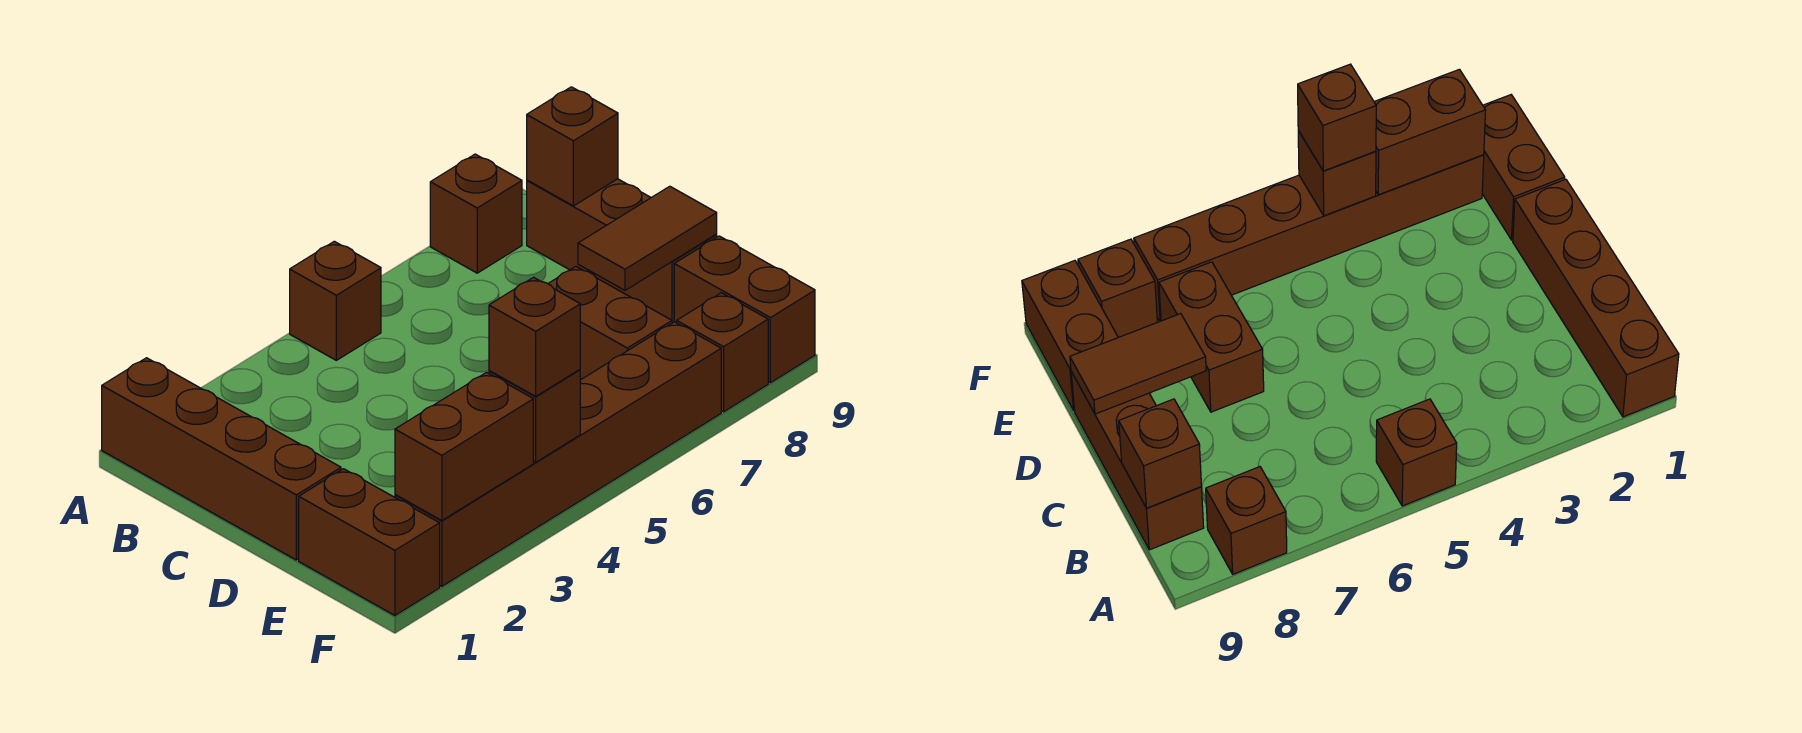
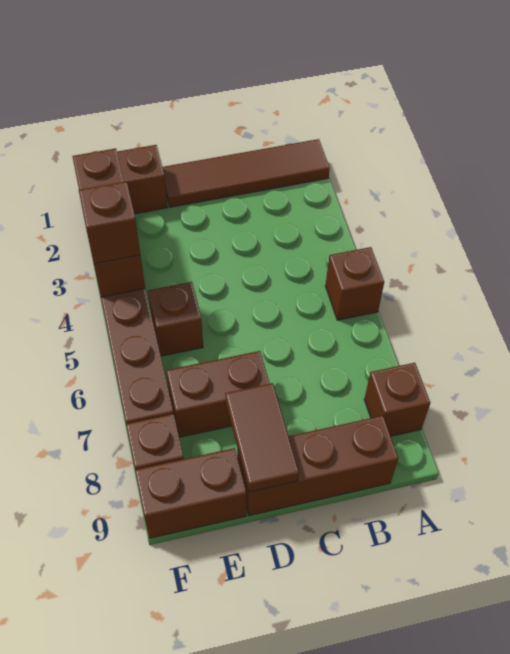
brown brick A1:D1 level 1 -> brown tile A1:D1 level 1
brown brick B9 level 2 -> brown brick E5 level 1

